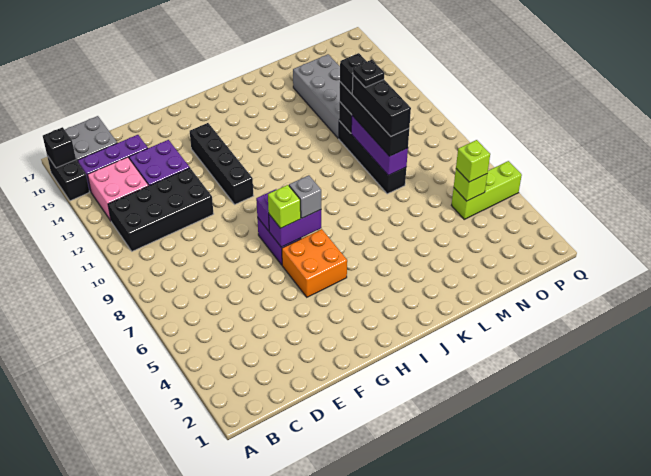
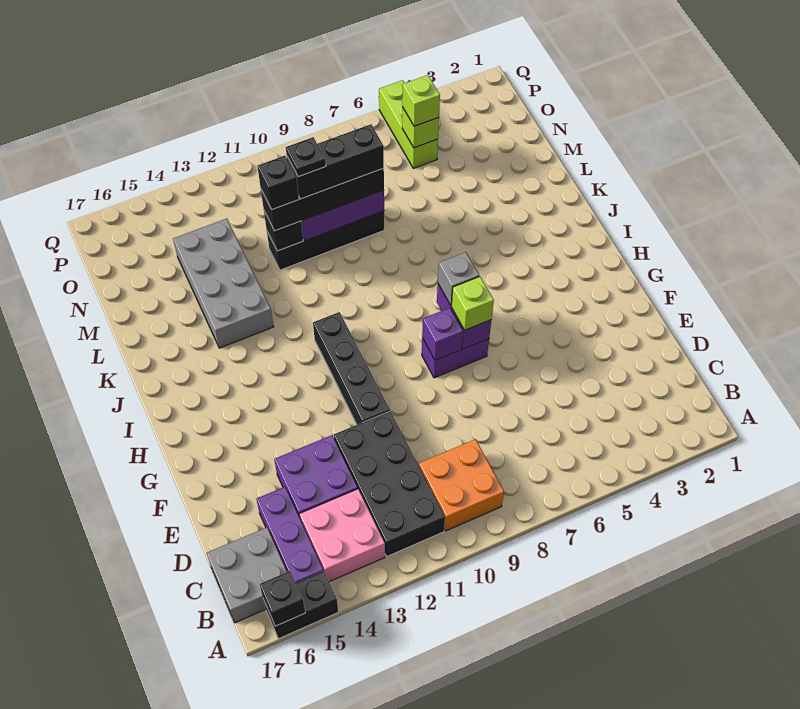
orange brick G5:H6 level 1 -> orange brick B9:C10 level 1
black brick G11:G14 level 1 -> black brick F11:I11 level 1
grey brick M12:N15 level 1 -> grey brick K13:N14 level 1

